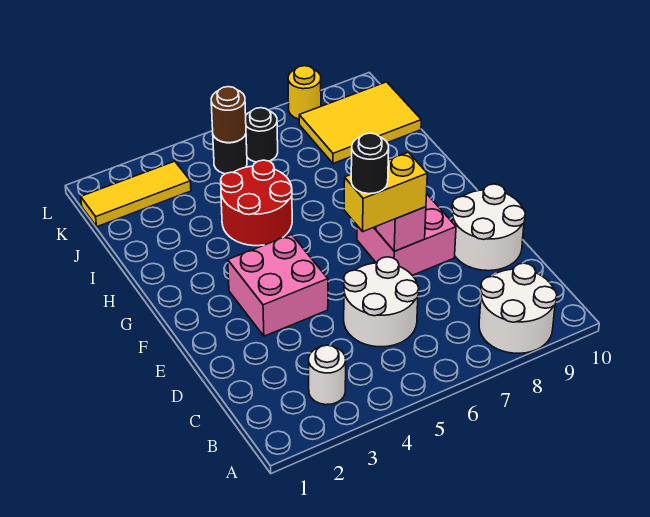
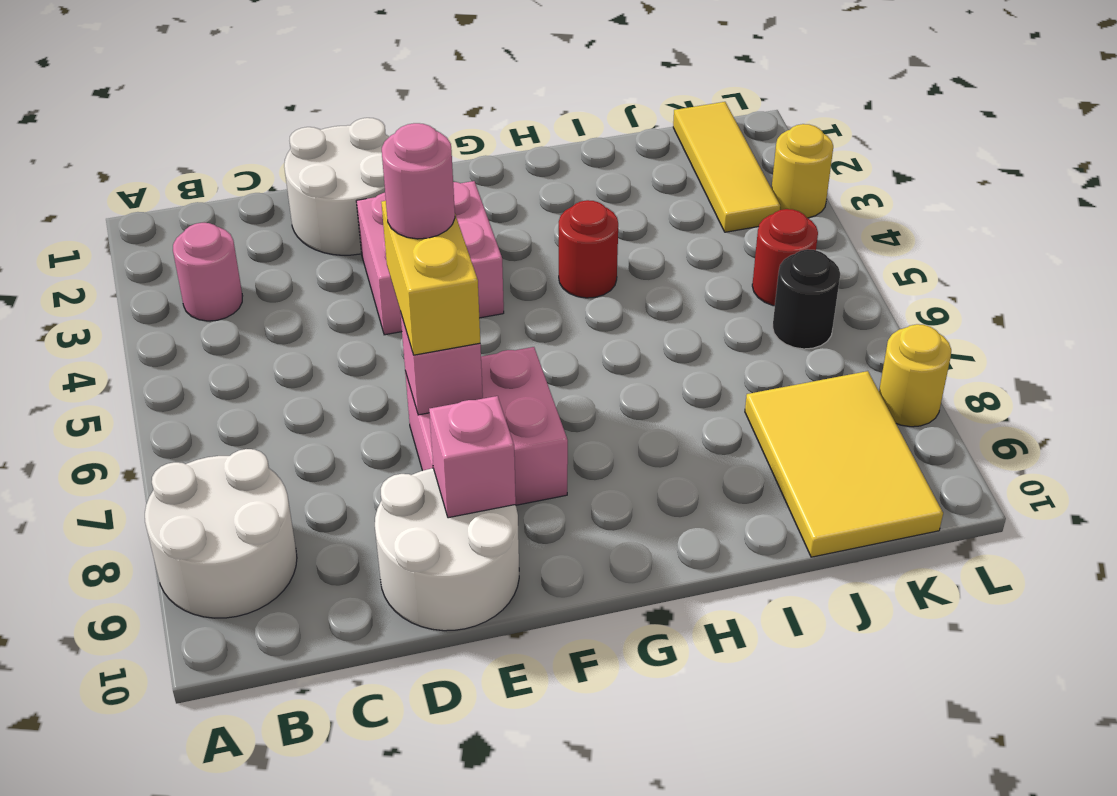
white round brick B3 level 1 -> pink round brick B3 level 1
white round brick C5:D6 level 1 -> white round brick D1:E2 level 1
black round brick E6 level 4 -> pink round brick E6 level 4
none -> pink brick E9 level 2
red round brick H4:I5 level 1 -> red round brick H4 level 1
black round brick K5 level 1 -> red round brick K5 level 1
brown round brick K5 level 2 -> none
none -> yellow round brick L3 level 1

